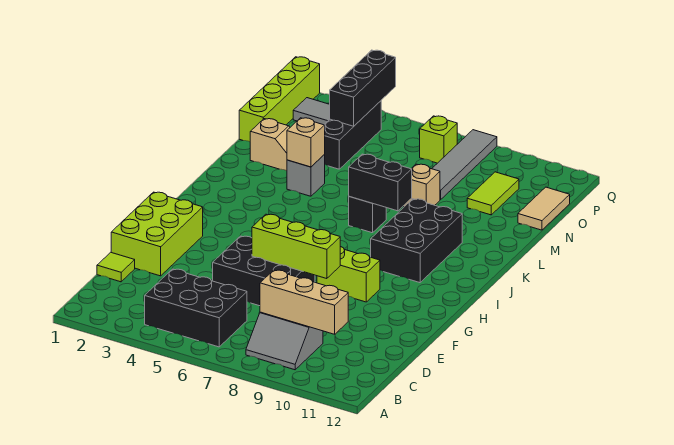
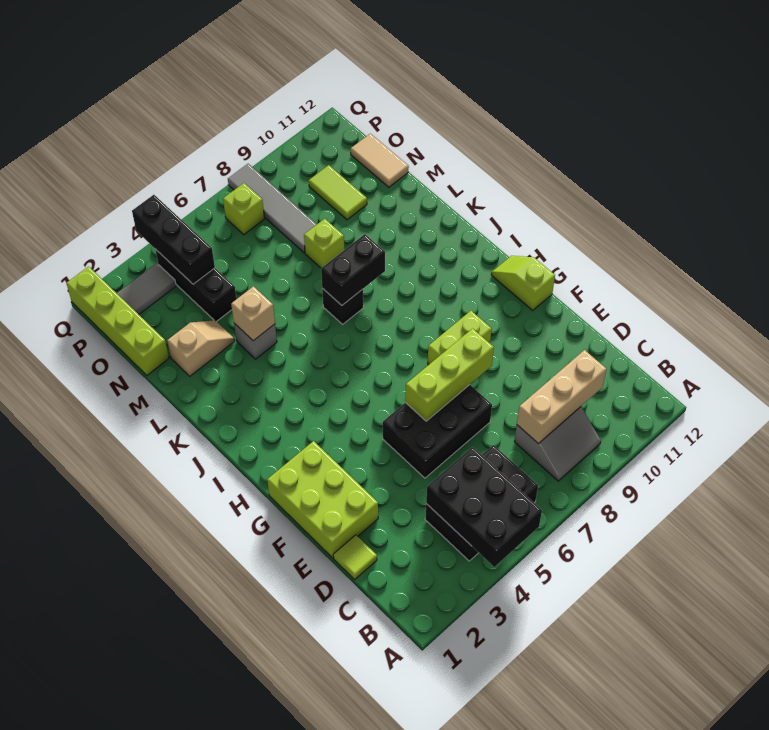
none -> lime slope G12:H12 level 1 top G
black brick I9:K10 level 1 -> black brick A4:C5 level 2
tan brick M8 level 1 -> lime brick M8 level 1

